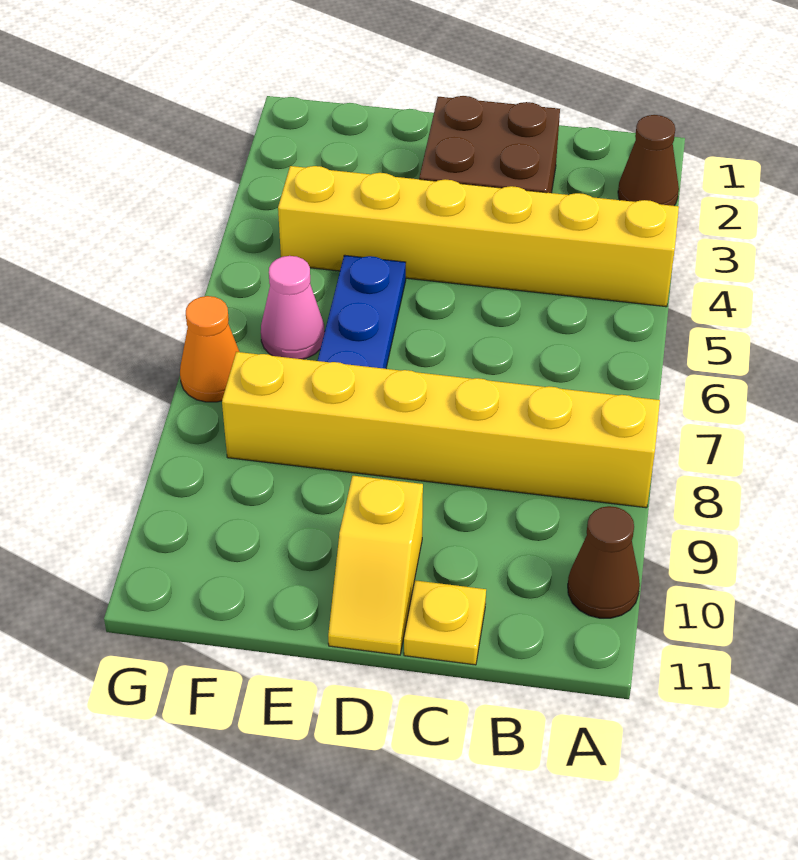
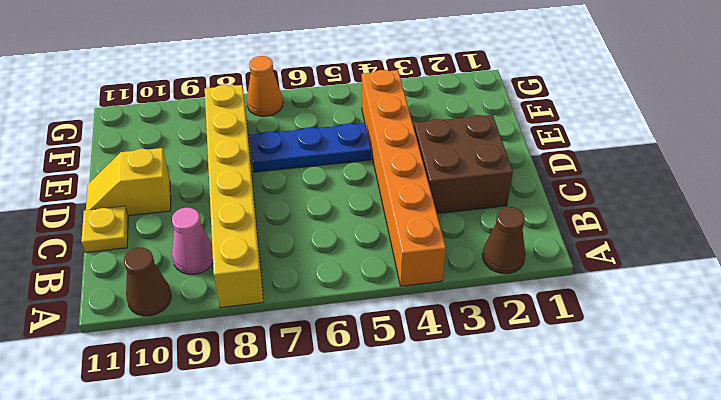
yellow brick A4:F4 level 1 -> orange brick A4:F4 level 1
pink cone F6 level 1 -> pink cone B9 level 1

